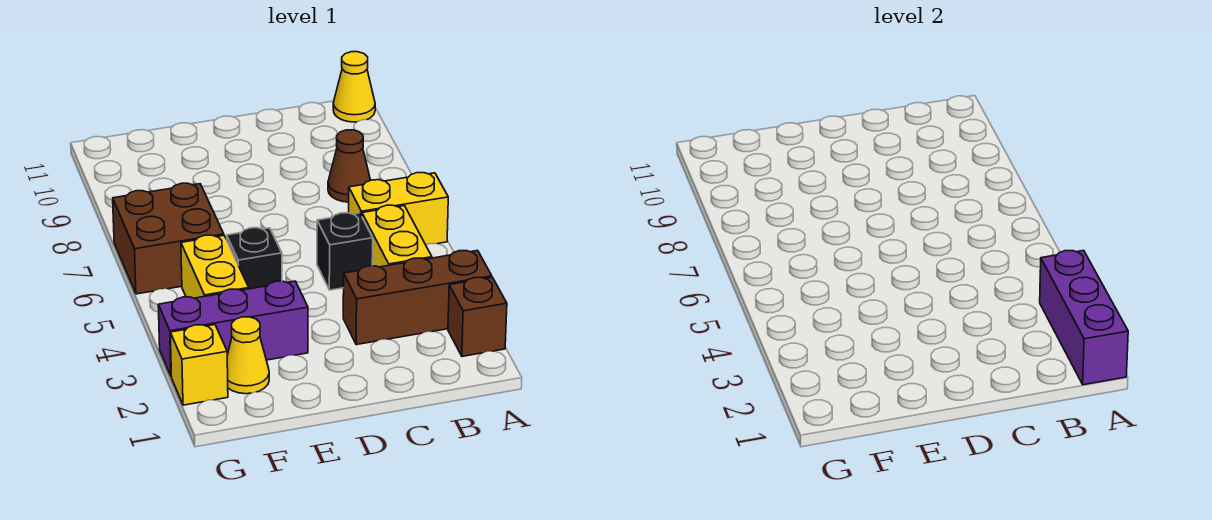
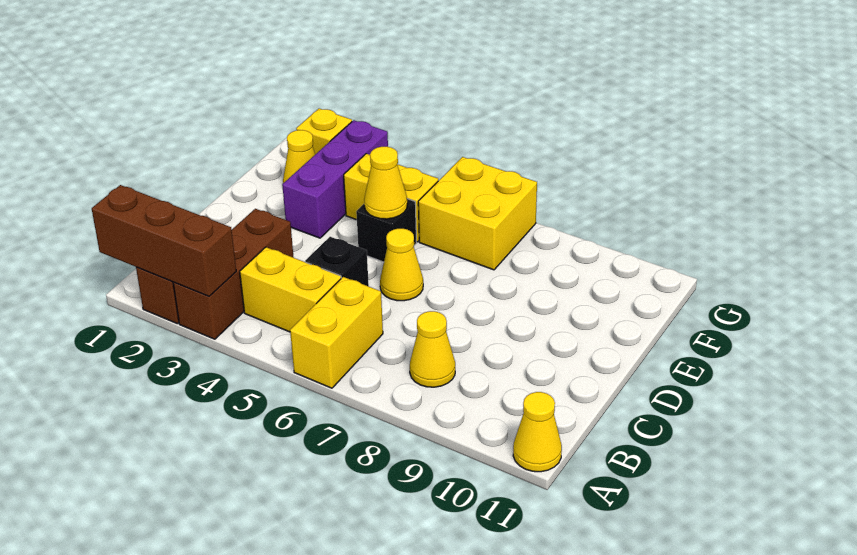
purple brick A1:A3 level 2 -> brown brick A1:A3 level 2
brown cone B8 level 1 -> yellow cone B8 level 1
none -> yellow cone D6 level 1
none -> yellow cone E5 level 2
brown brick F6:G7 level 1 -> yellow brick F6:G7 level 1

